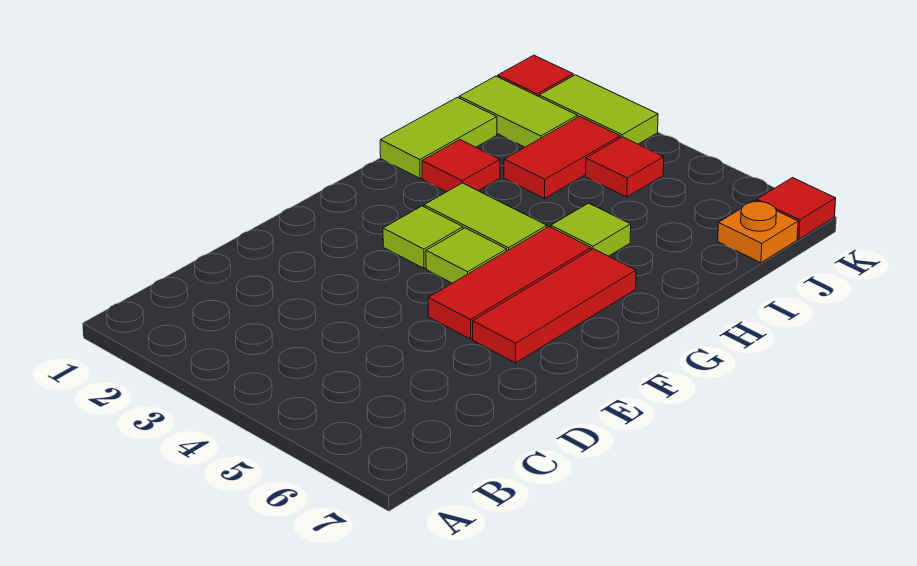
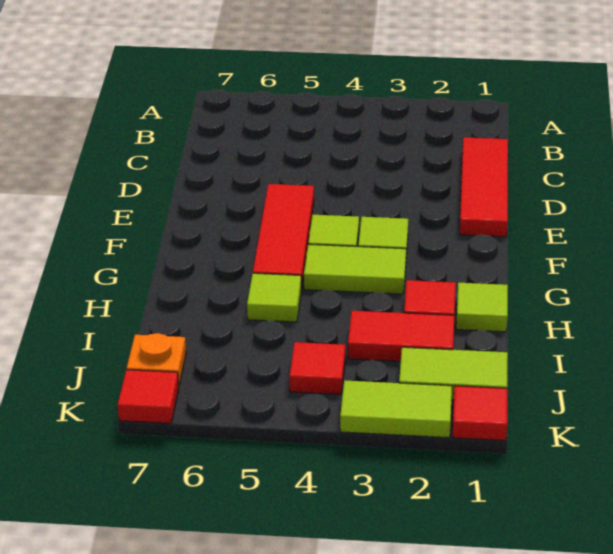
red tile E6:G6 level 1 -> red tile C1:E1 level 1
lime tile H1:I1 level 1 -> lime tile H1 level 1
red tile I3:J3 level 1 -> red tile I2:I3 level 1

